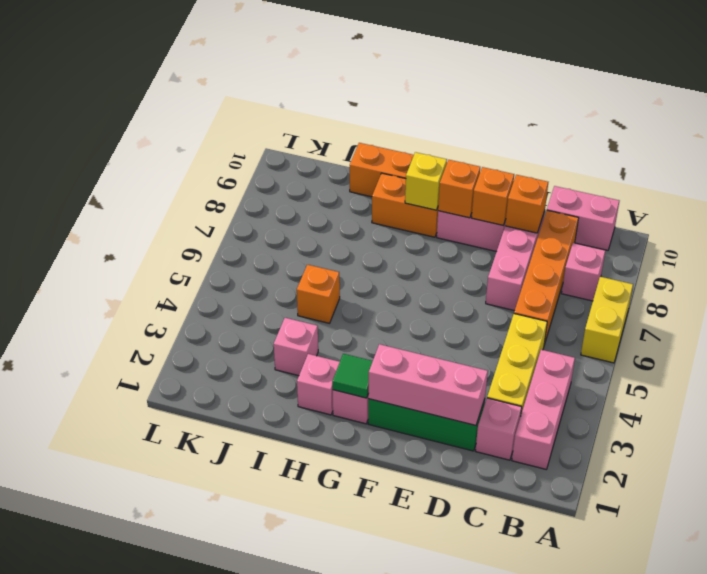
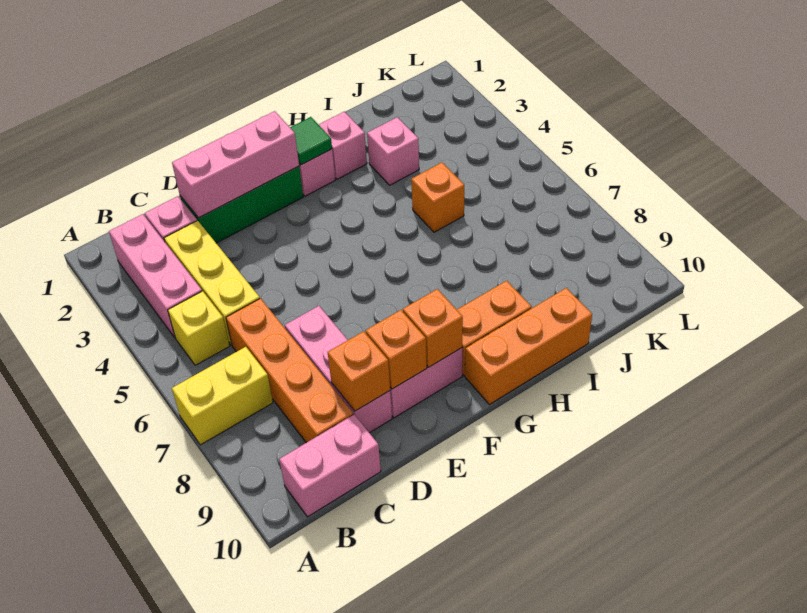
yellow brick A6:A7 level 1 -> yellow brick A7:B7 level 1
pink brick B8 level 1 -> none
yellow brick G9 level 2 -> yellow brick B5 level 1

